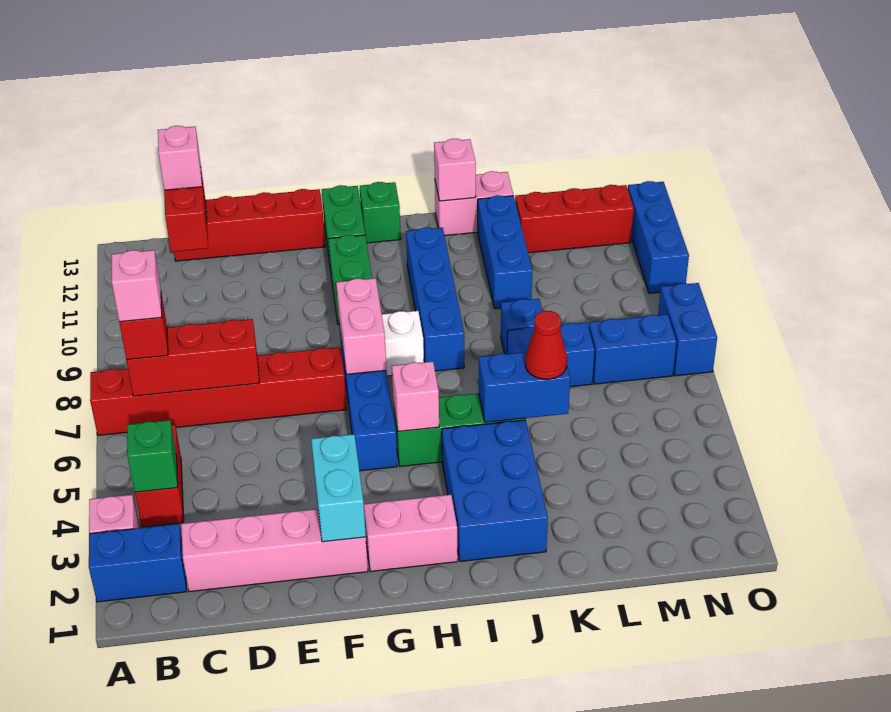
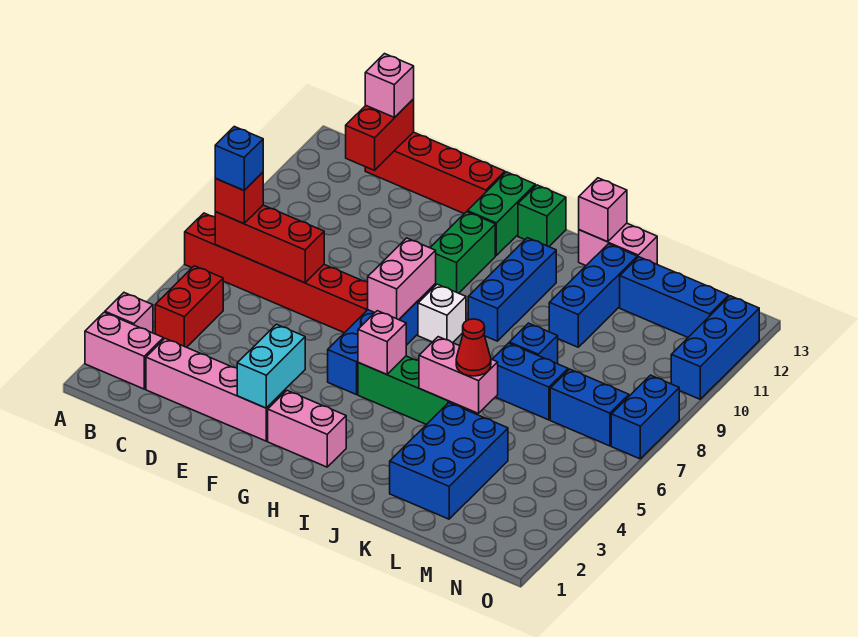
blue brick A2:B2 level 1 -> pink brick A2:B2 level 1
green brick B4 level 2 -> none
pink brick B7 level 4 -> blue brick B7 level 4
blue brick I2:J4 level 1 -> blue brick K2:L4 level 1
blue brick I8:I11 level 1 -> blue brick I9:I11 level 1
blue brick J5:K5 level 2 -> pink brick J5:K5 level 2
red brick L12:N12 level 1 -> blue brick L12:N12 level 1

